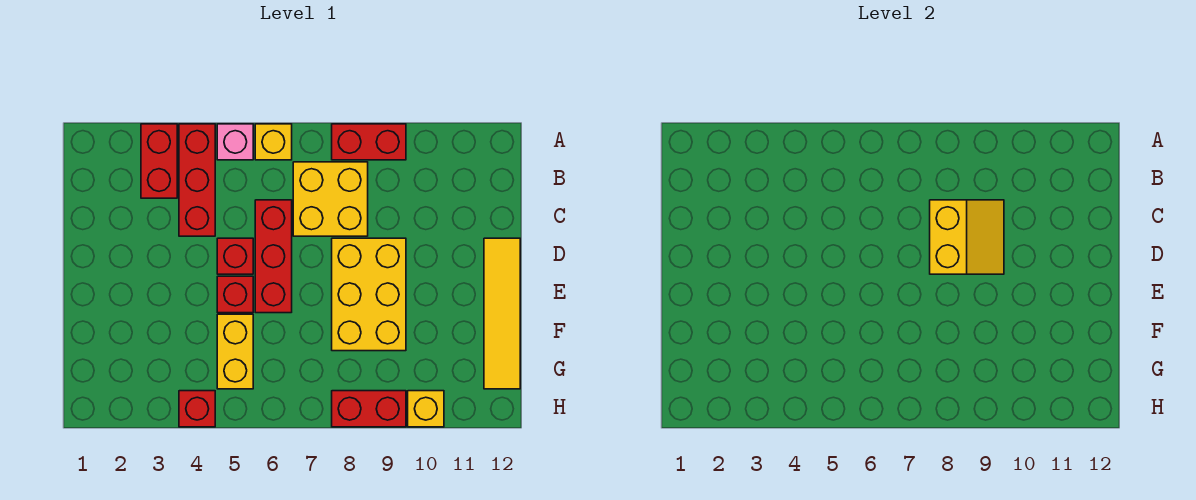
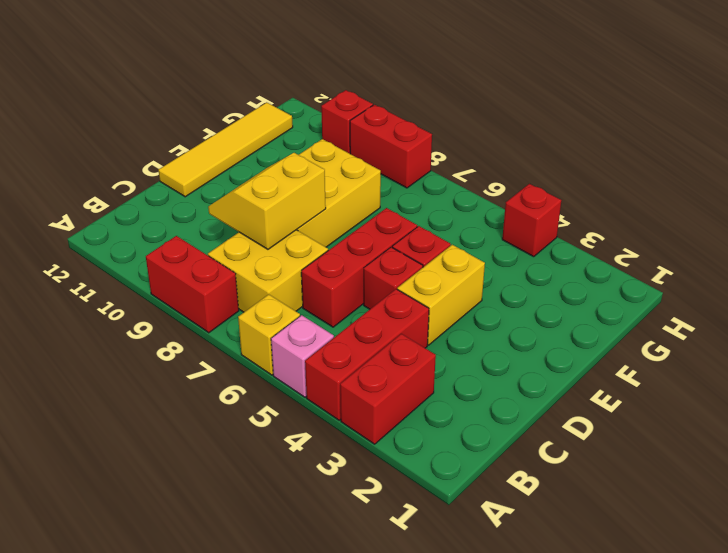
yellow brick F5:G5 level 1 -> yellow brick D4:E4 level 1
yellow brick H10 level 1 -> red brick H10 level 1

